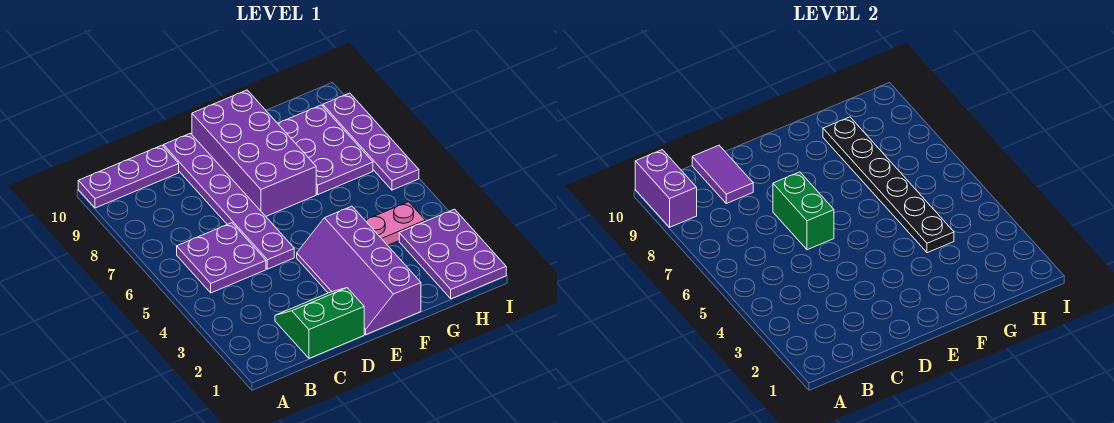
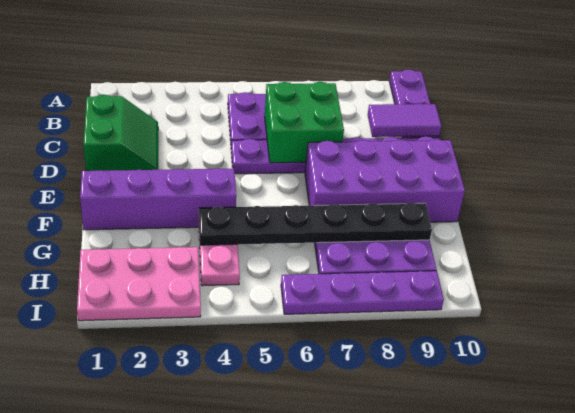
purple brick A9:A10 level 2 -> none
green brick D6:D7 level 2 -> green brick C6:D7 level 2
purple plate H1:I3 level 1 -> pink plate H1:I3 level 1

